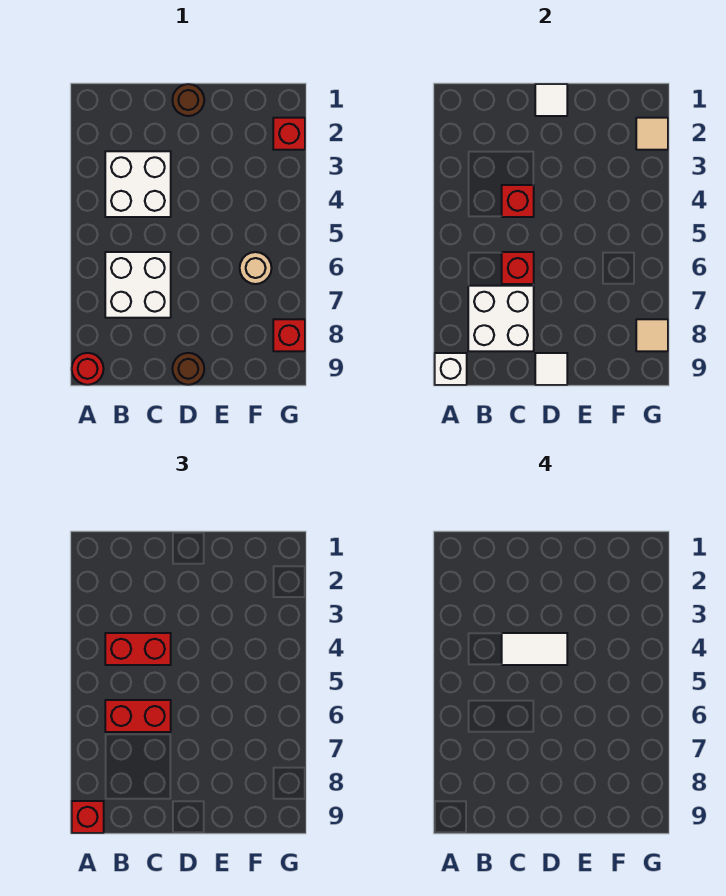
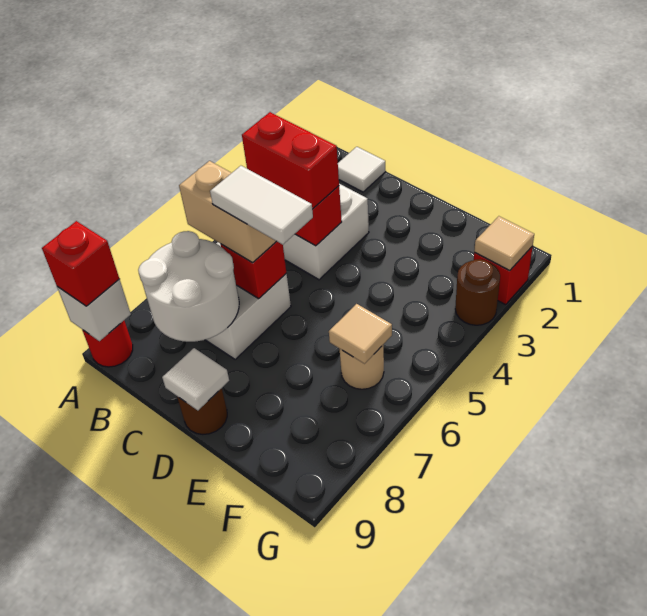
red brick B6:C6 level 3 -> tan brick B6:C6 level 3
white brick B7:C8 level 2 -> white round brick B7:C8 level 2
white tile C4:D4 level 4 -> white tile C6:D6 level 4
brown round brick D1 level 1 -> brown round brick G3 level 1
white tile D1 level 2 -> white tile B1 level 1
red brick G8 level 1 -> none
tan tile G8 level 2 -> tan tile F6 level 2

